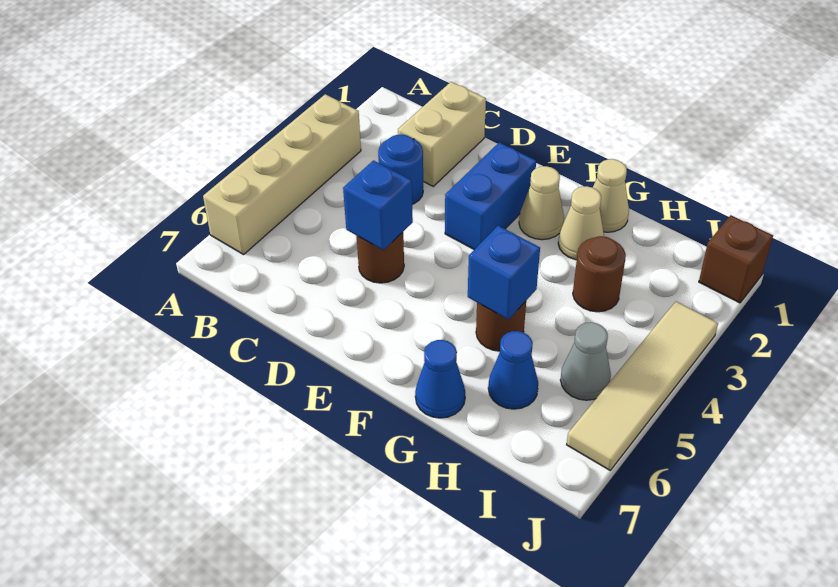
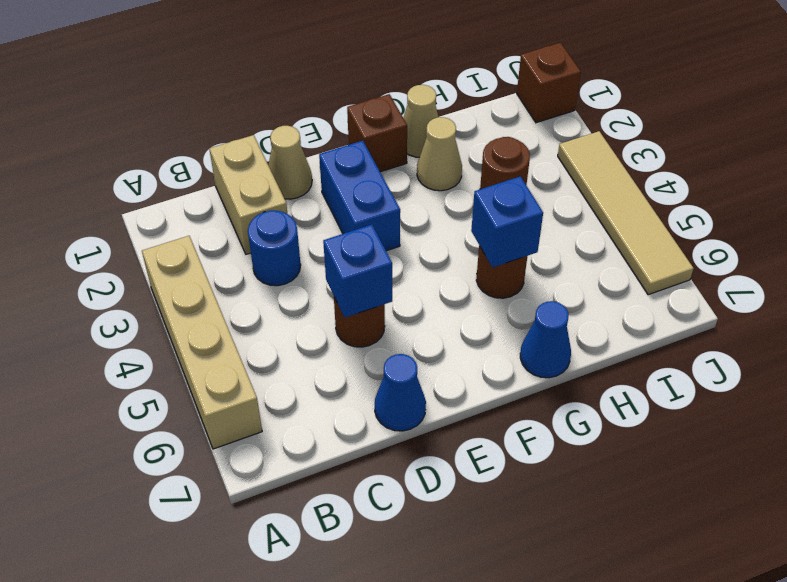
none -> brown brick F1 level 1
tan cone F2 level 1 -> tan cone D1 level 1
blue cone H6 level 1 -> blue cone D7 level 1
grey cone I5 level 1 -> none

